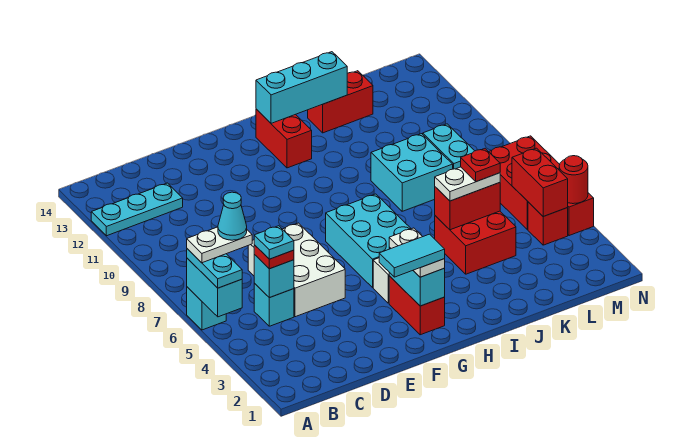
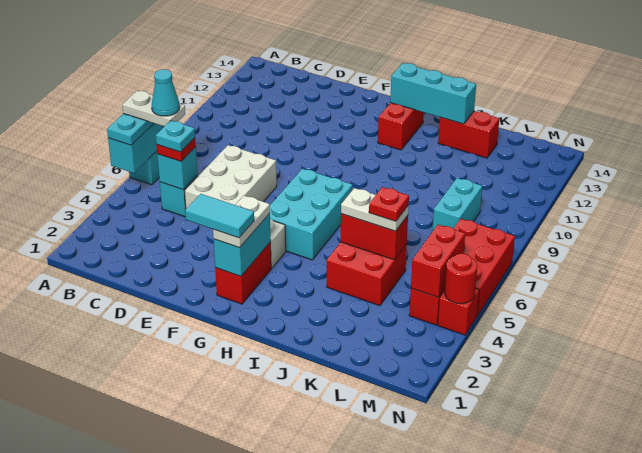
cyan plate A12:C12 level 1 -> none
cyan brick J8:K9 level 1 -> none

